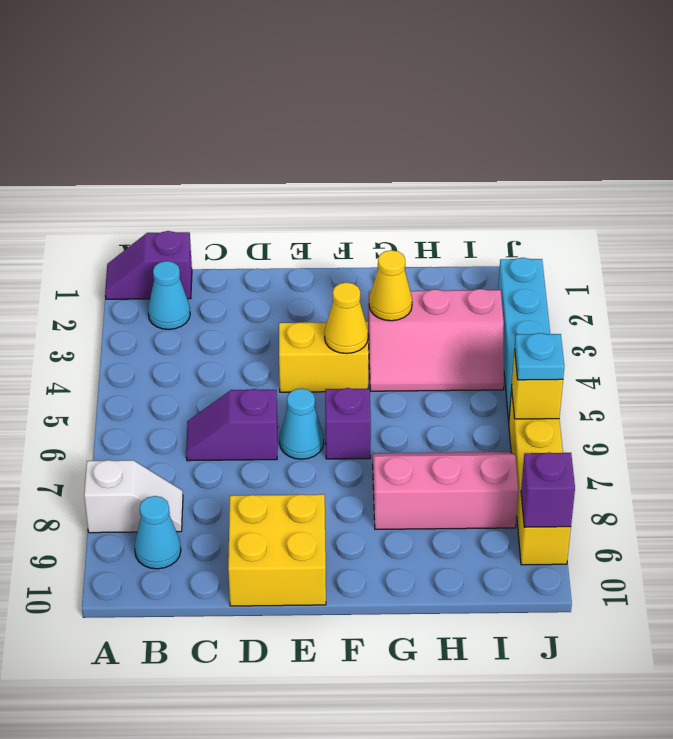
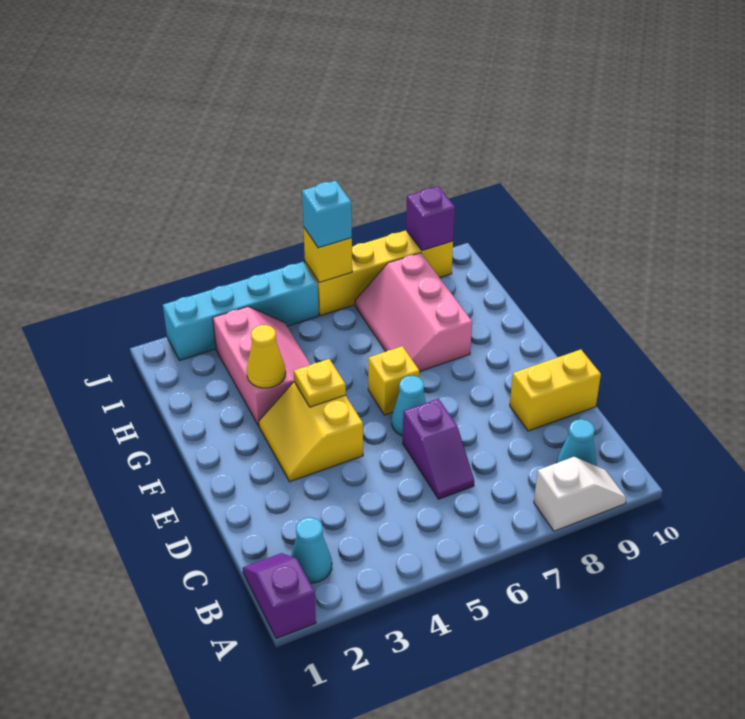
purple slope A1:B1 level 1 top B -> purple slope A1:B1 level 1 top A
white slope A8:B8 level 1 top A -> white slope A8:A9 level 1 top 8
yellow brick D9:E10 level 1 -> yellow brick D9:D10 level 1
yellow cone F4 level 2 -> yellow plate F4 level 2
purple brick F6 level 1 -> yellow brick F6 level 1
cyan plate J6 level 3 -> cyan brick J6 level 3

